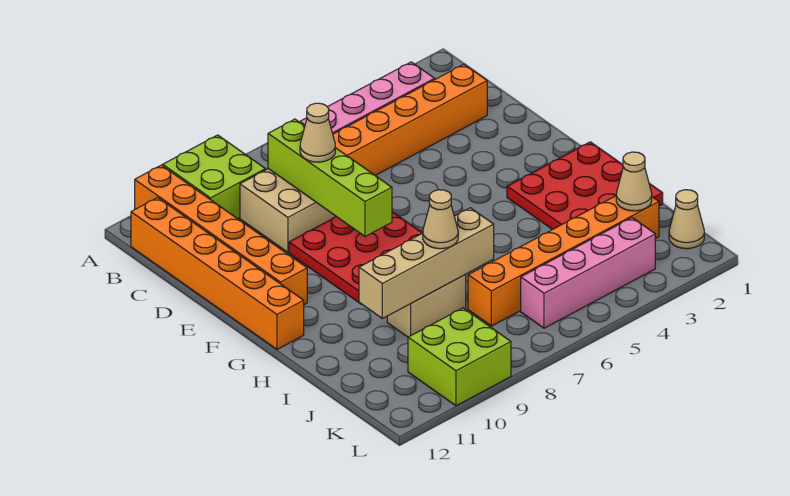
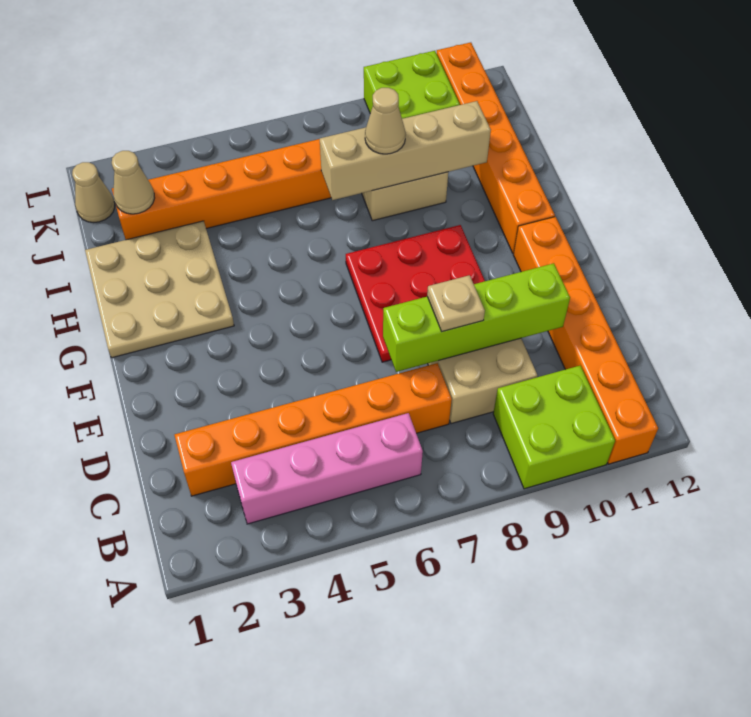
orange brick B12:G12 level 1 -> orange brick G11:L11 level 1
lime brick C8:F8 level 2 -> lime brick D7:D10 level 2
tan cone D8 level 3 -> tan plate D8 level 3
red plate G1:I3 level 1 -> tan plate G1:I3 level 1
pink brick K3:K6 level 1 -> none

